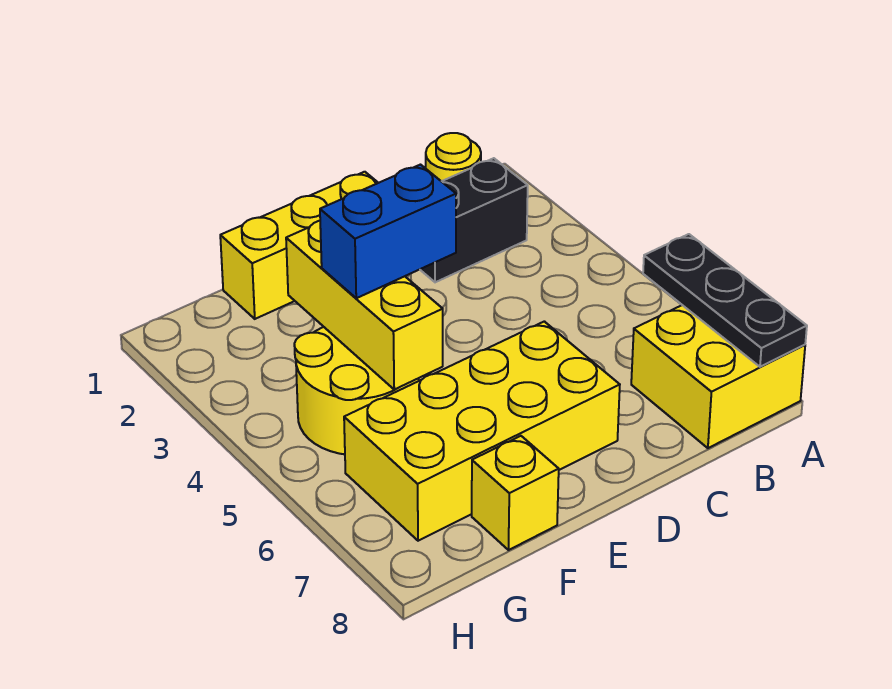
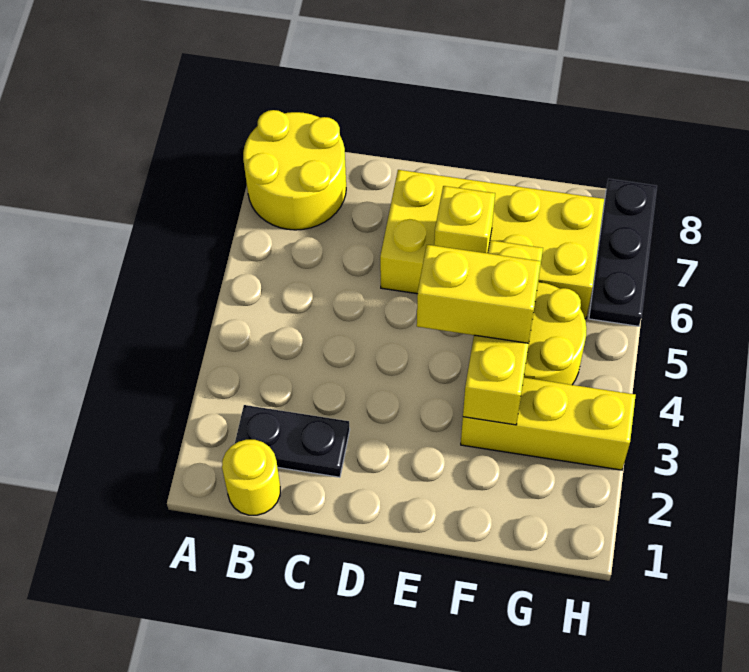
black plate A6:A8 level 2 -> black plate H6:H8 level 1
yellow brick A7:B8 level 1 -> yellow round brick A7:B8 level 1
black brick B2:C2 level 1 -> black plate B2:C2 level 1
yellow brick D1:F1 level 1 -> yellow brick F3:H3 level 1
blue brick E4:F4 level 3 -> yellow brick E4:F4 level 3
yellow brick F8 level 1 -> yellow brick E6 level 2

